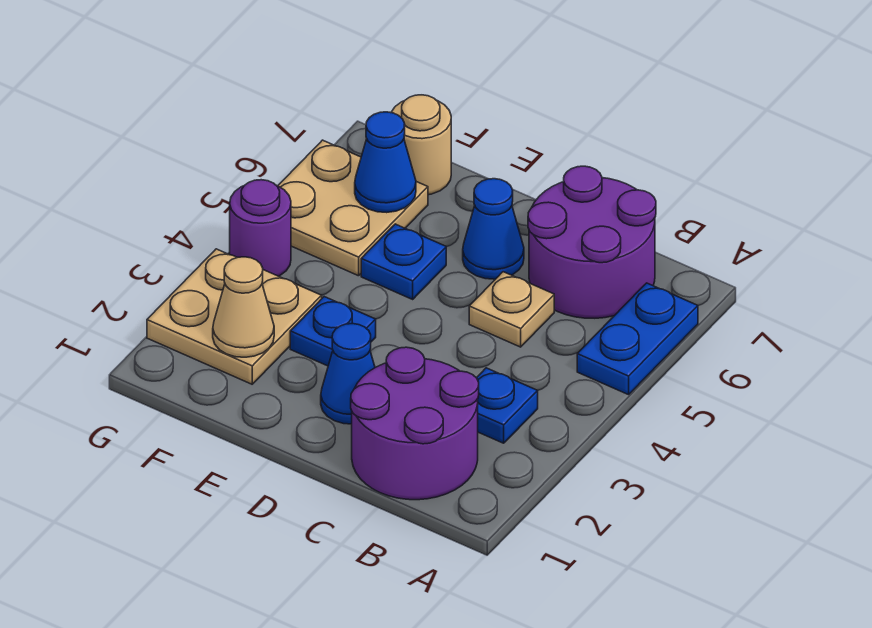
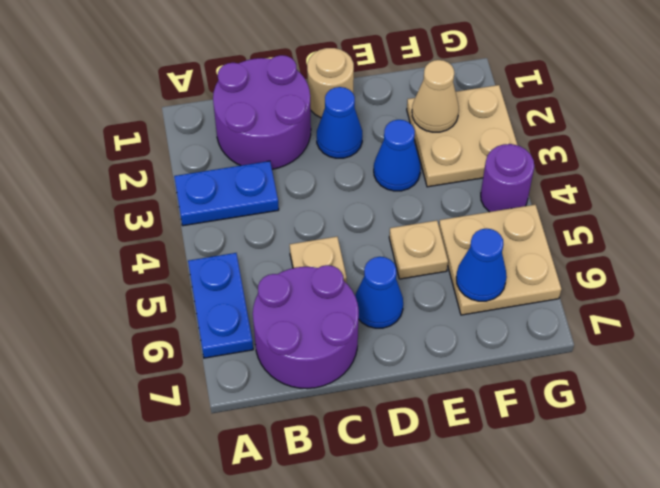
blue plate B3 level 1 -> blue plate A3:B3 level 1
blue plate E3 level 1 -> blue cone E3 level 1
blue plate E5 level 1 -> tan plate E5 level 1
tan round brick F7 level 1 -> tan round brick D1 level 1

